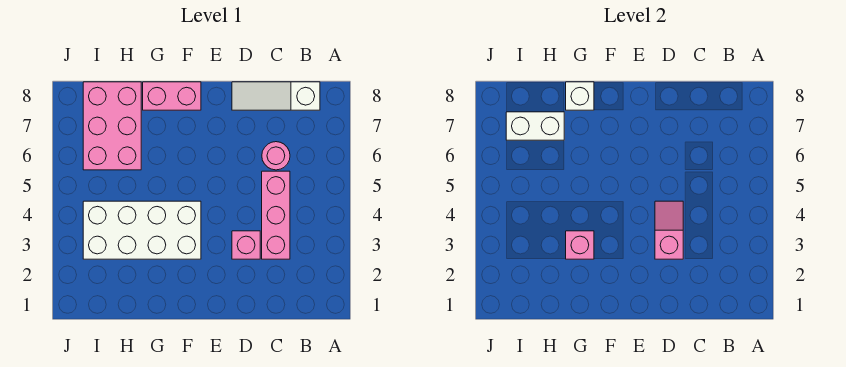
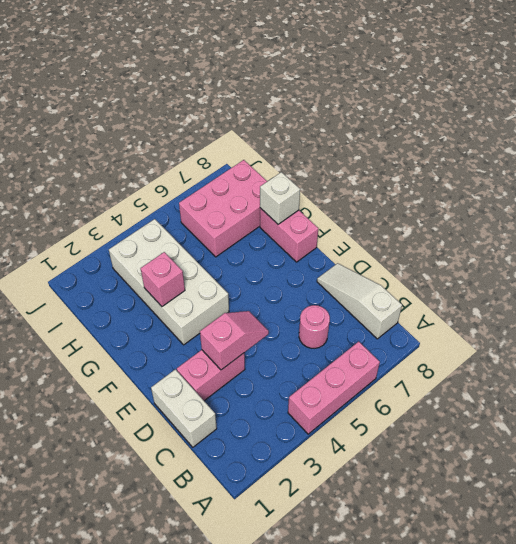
pink brick C3:C5 level 1 -> pink brick A4:A6 level 1
pink brick D3 level 1 -> pink brick D2:D3 level 1
white brick H7:I7 level 2 -> white brick C1:D1 level 1

